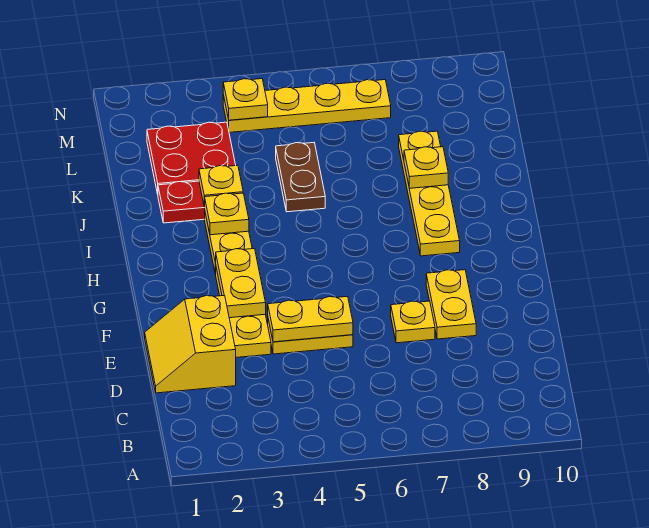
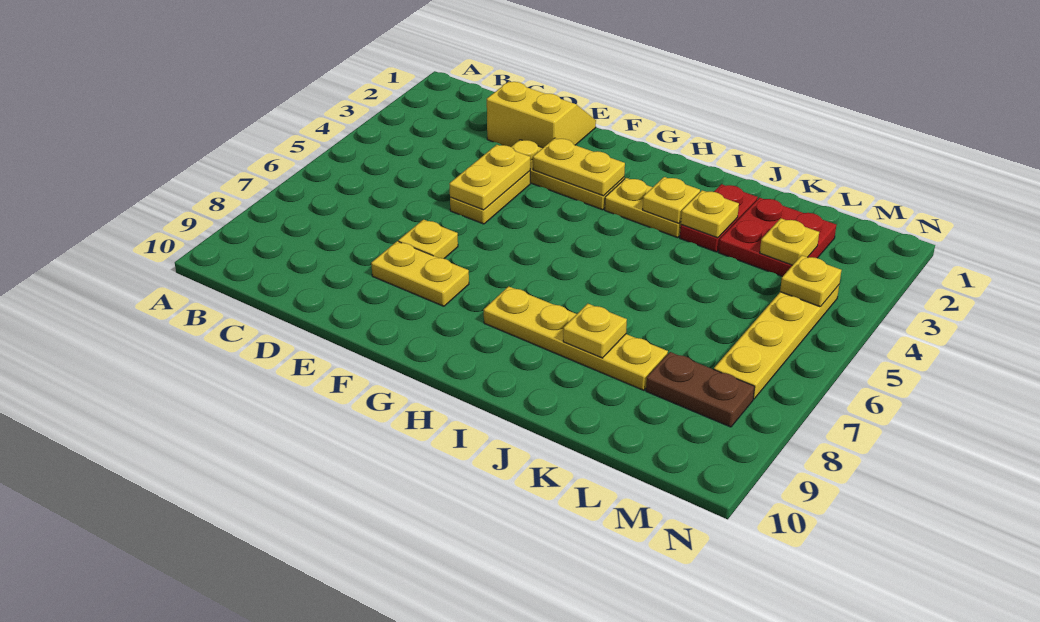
brown plate J5:K5 level 1 -> brown plate L8:M8 level 1
none -> yellow plate L3 level 2

